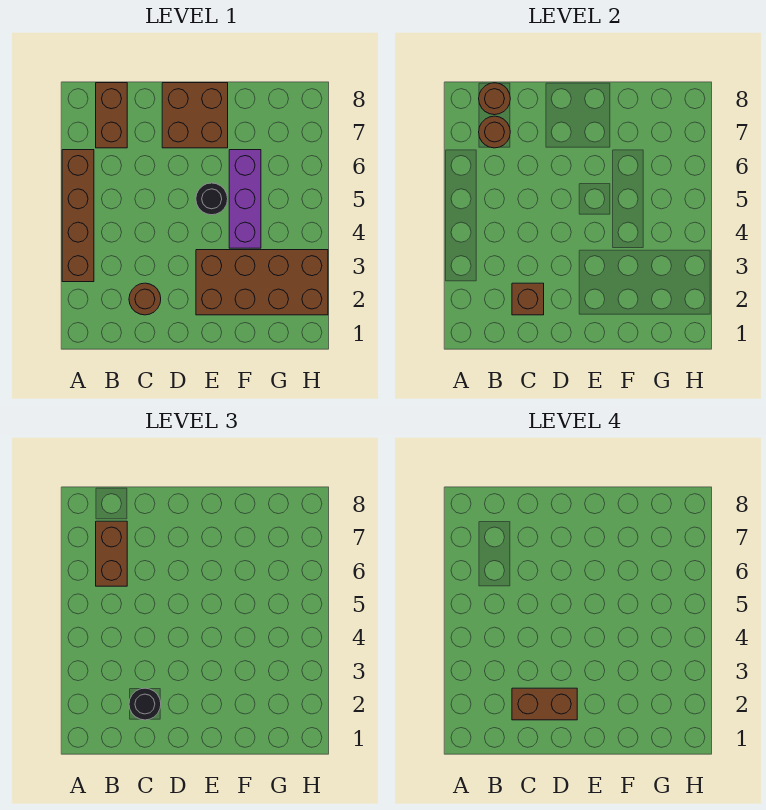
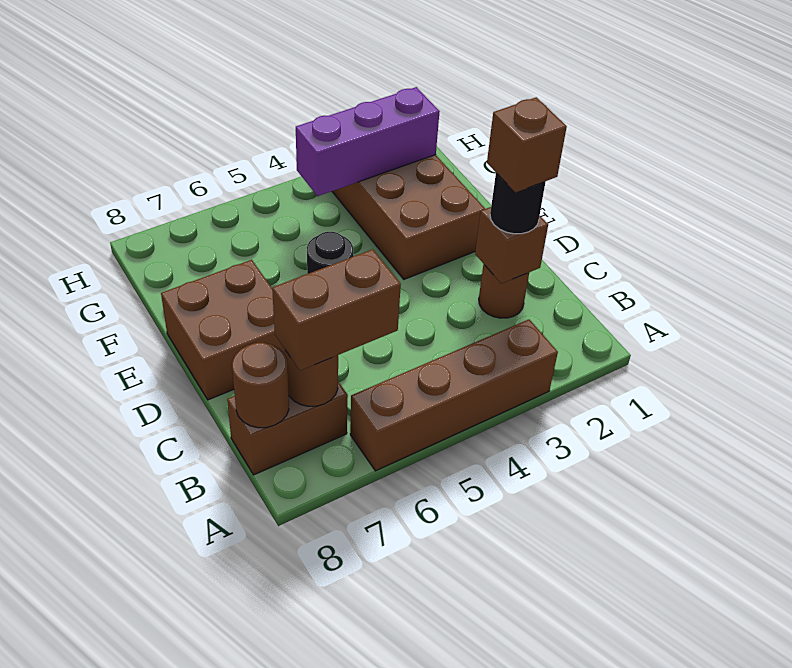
brown brick C2:D2 level 4 -> brown brick C2 level 4
purple brick F4:F6 level 1 -> purple brick G2:G4 level 2

